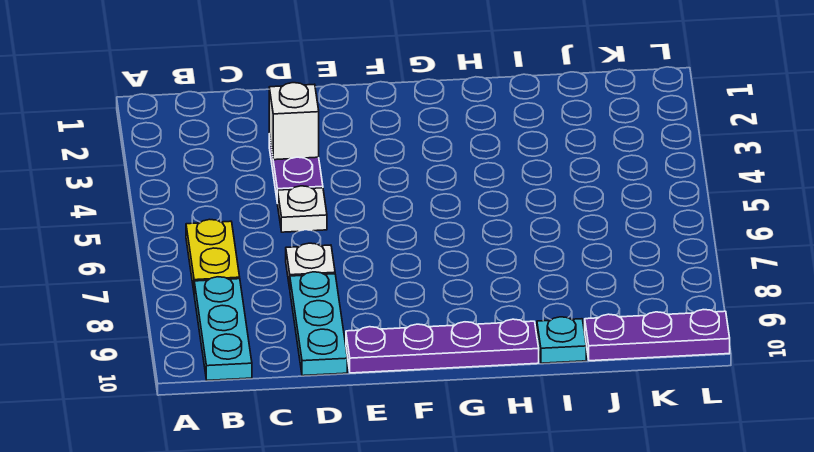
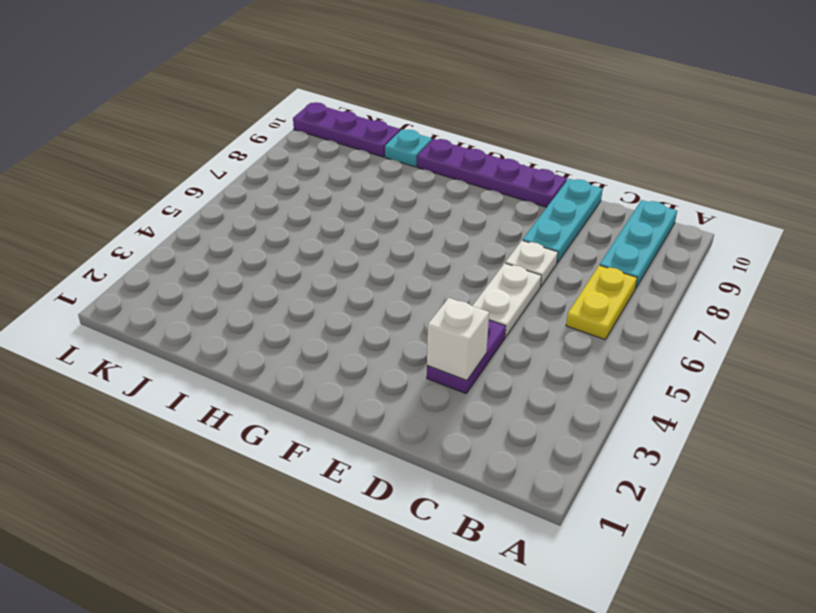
white plate D5 level 1 -> white plate D5:D6 level 1

